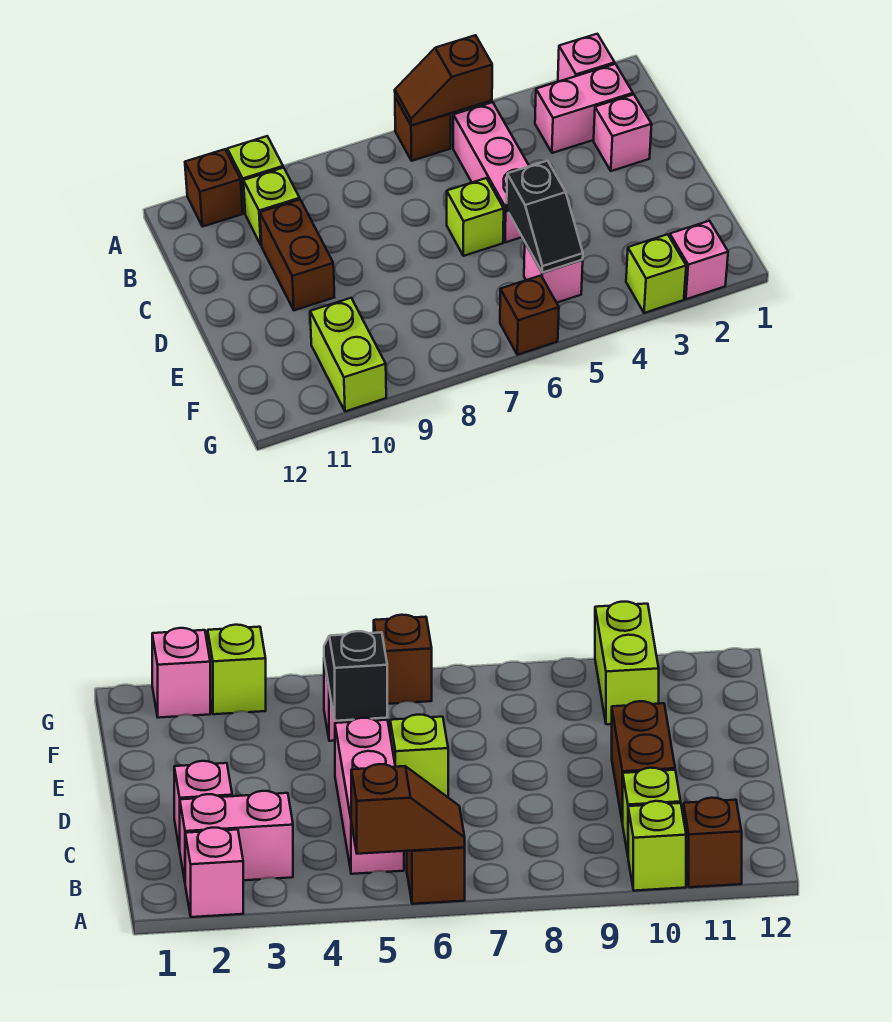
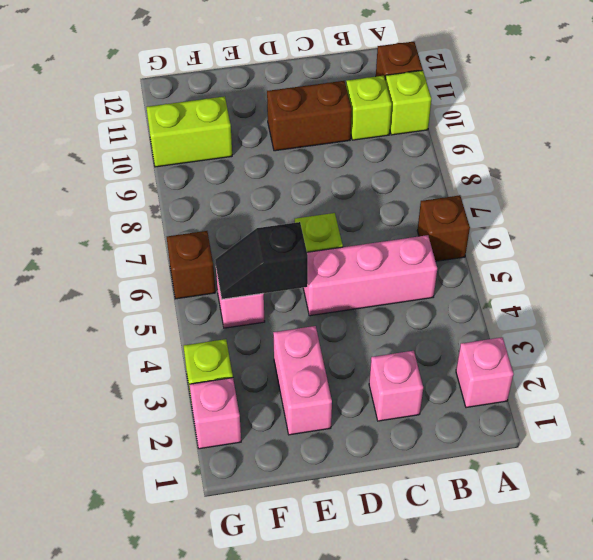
brown slope A5:A6 level 2 top 5 -> none
pink brick B2:B3 level 1 -> pink brick E2:E3 level 1

